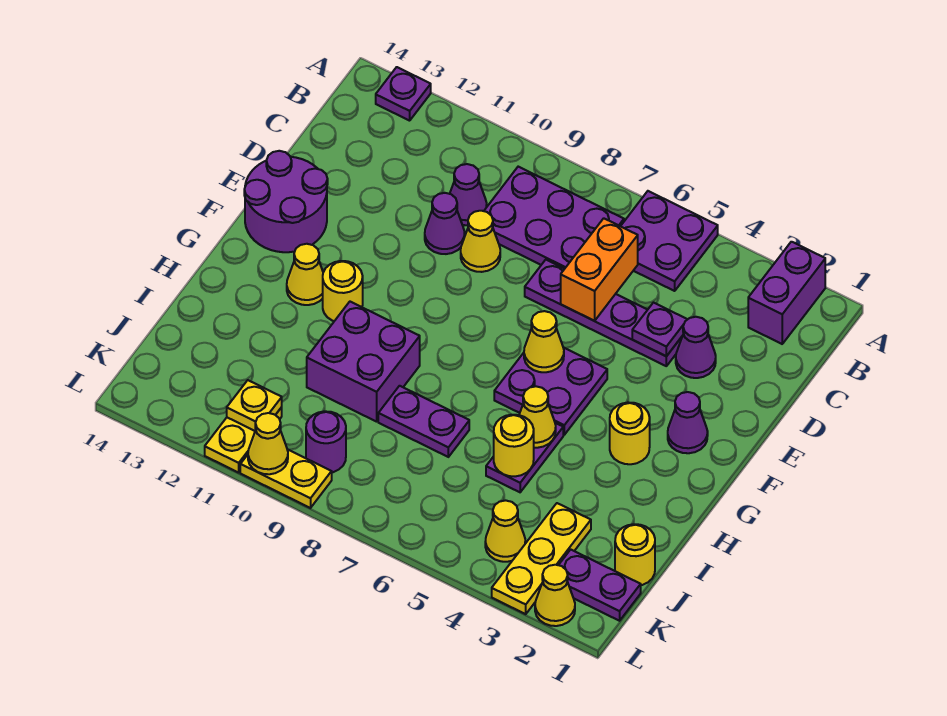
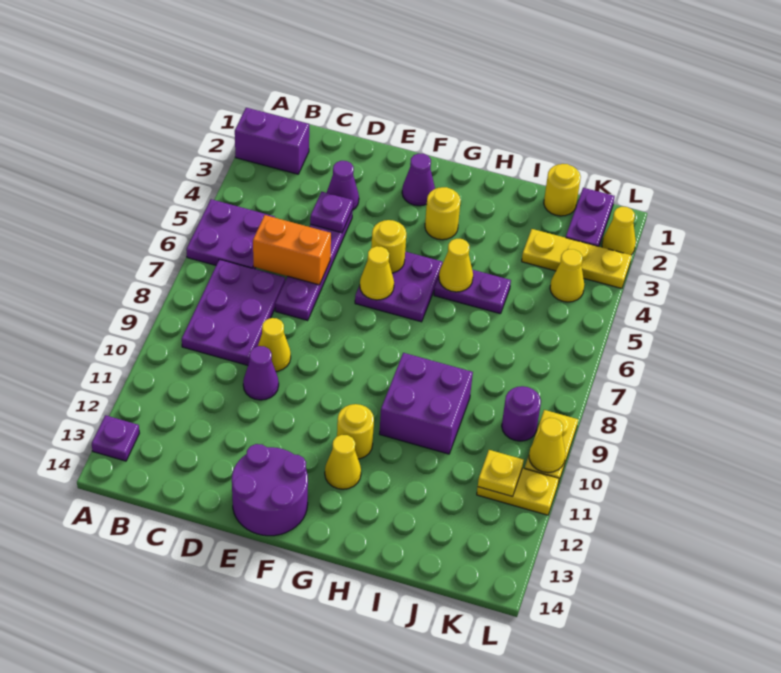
purple cone C10 level 1 -> none
yellow round brick I5 level 2 -> yellow round brick F5 level 2
purple plate I7:I8 level 1 -> none

